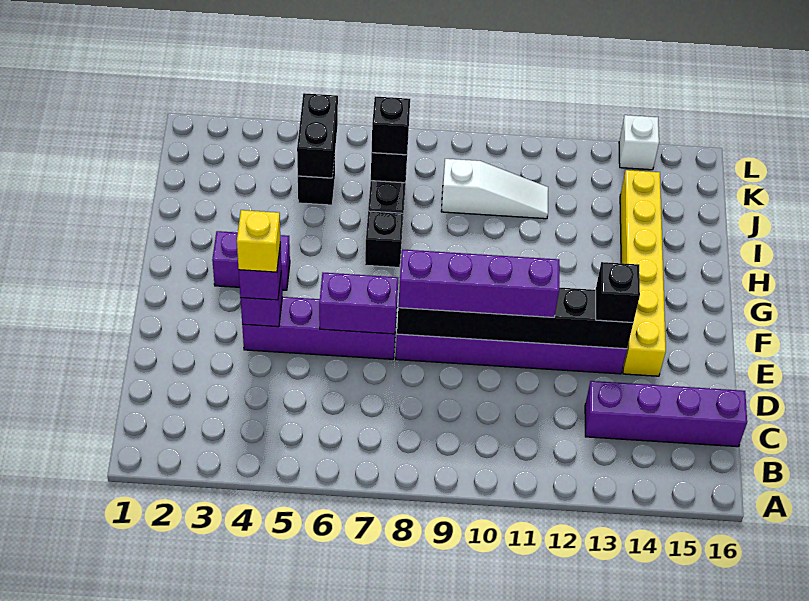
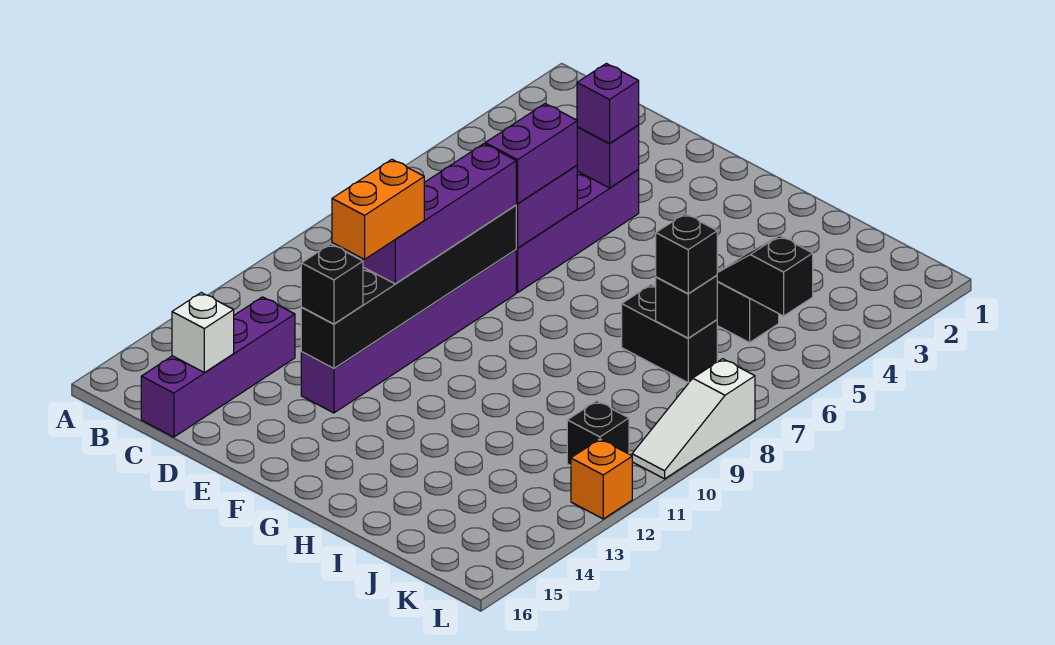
yellow brick E4 level 4 -> none
none -> orange brick E11:E12 level 4
yellow brick E14:J14 level 1 -> none
purple brick G3:G4 level 1 -> purple brick E6:E7 level 3
black brick H7 level 1 -> black brick K11 level 1
black brick J5:K5 level 2 -> black slope J5:K5 level 2 top K
white slope J9:J11 level 1 top 9 -> white slope L8:L10 level 1 top 8
none -> orange brick L12 level 1
white brick L14 level 1 -> white brick C15 level 2

